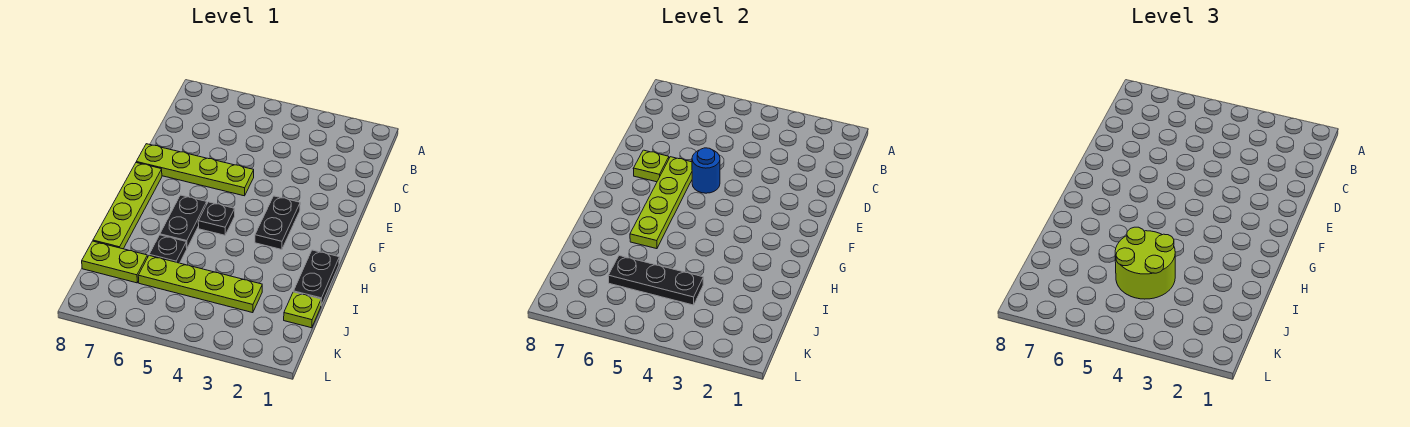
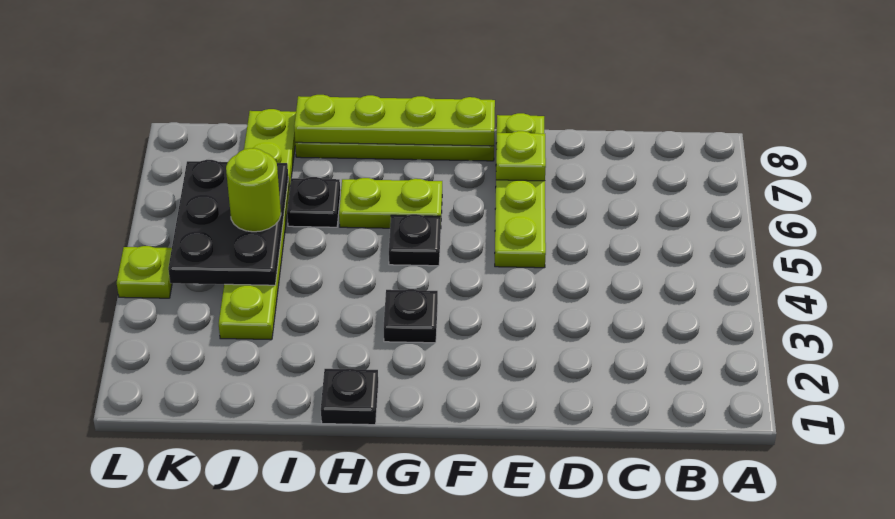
blue round brick E5 level 2 -> none
lime plate E6:H6 level 2 -> lime plate F8:I8 level 2
black plate F3:G3 level 1 -> black plate G3 level 1
black plate G6:H6 level 1 -> lime plate G6:H6 level 1
black plate H1:I1 level 1 -> black plate H1 level 1
lime round brick I4:J5 level 3 -> lime round brick J5 level 3
lime plate J1 level 1 -> lime plate L4 level 1
black plate J4:J6 level 2 -> black plate J4:K6 level 2

